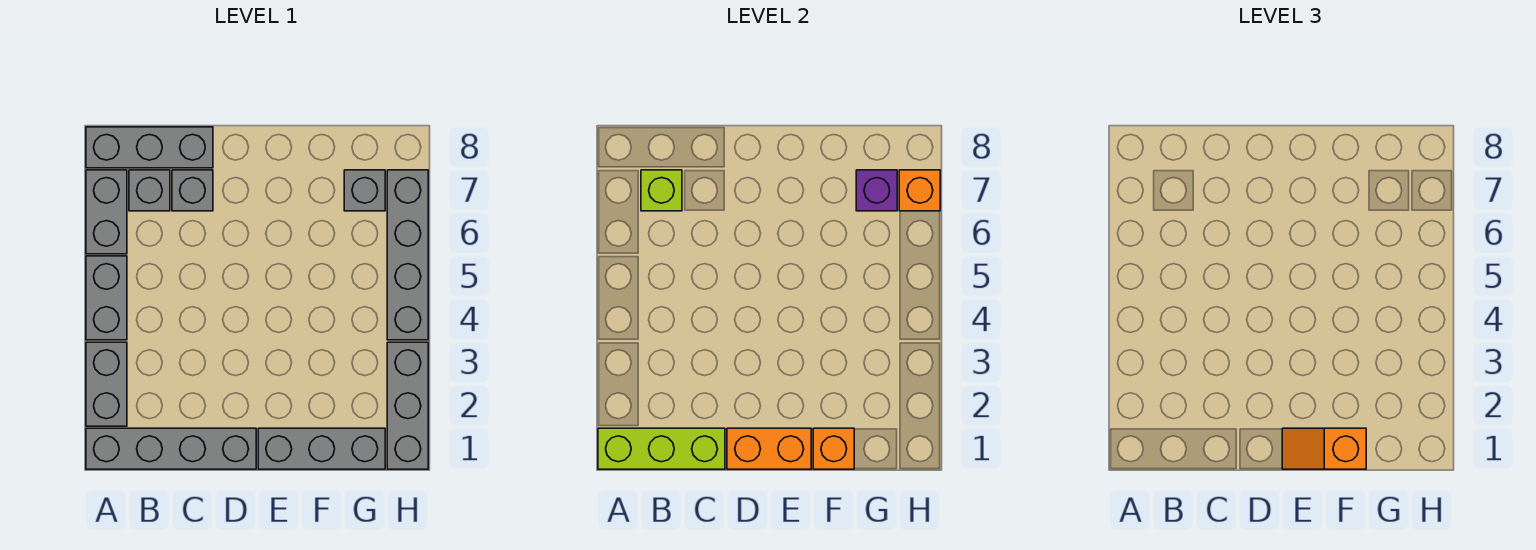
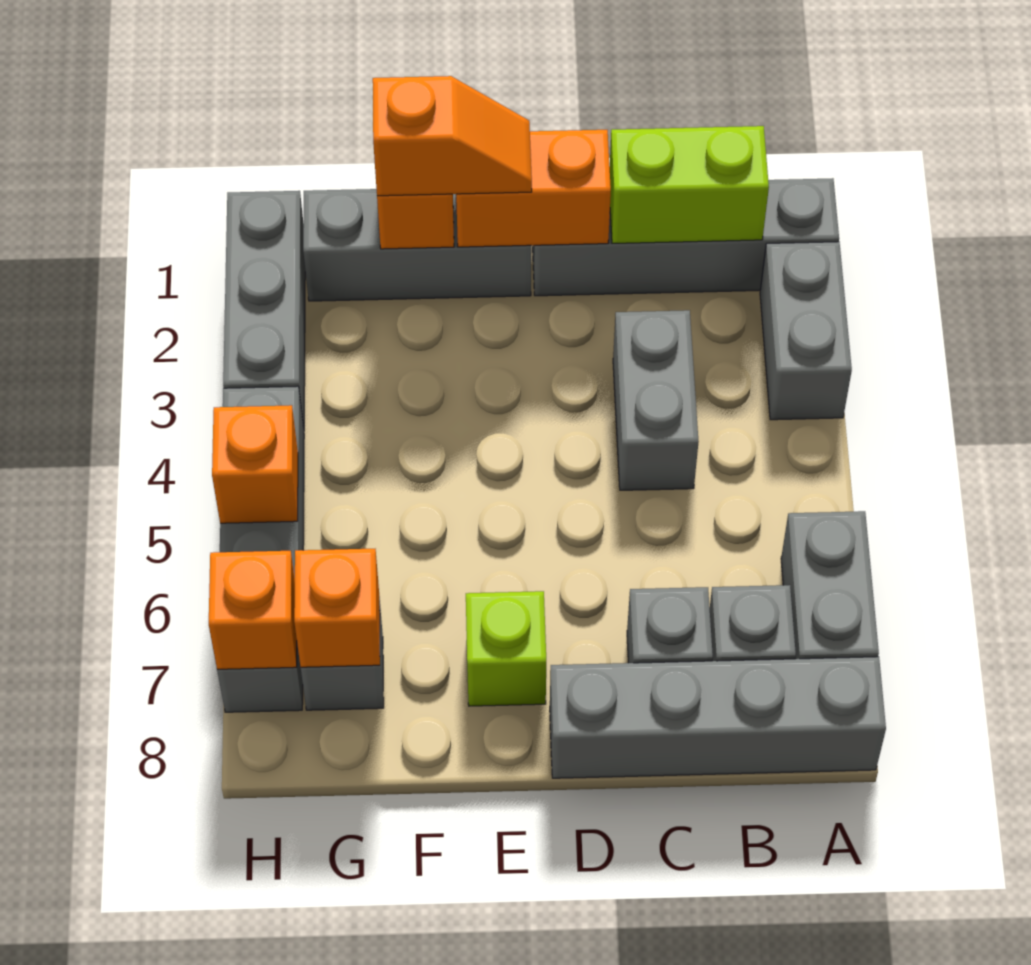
lime brick A1:C1 level 2 -> lime brick B1:C1 level 2
grey brick A4:A5 level 1 -> grey brick C3:C4 level 1
grey brick A8:C8 level 1 -> grey brick A8:D8 level 1
lime brick B7 level 2 -> lime brick E7 level 1
purple brick G7 level 2 -> orange brick G7 level 2
none -> orange brick H5 level 2

